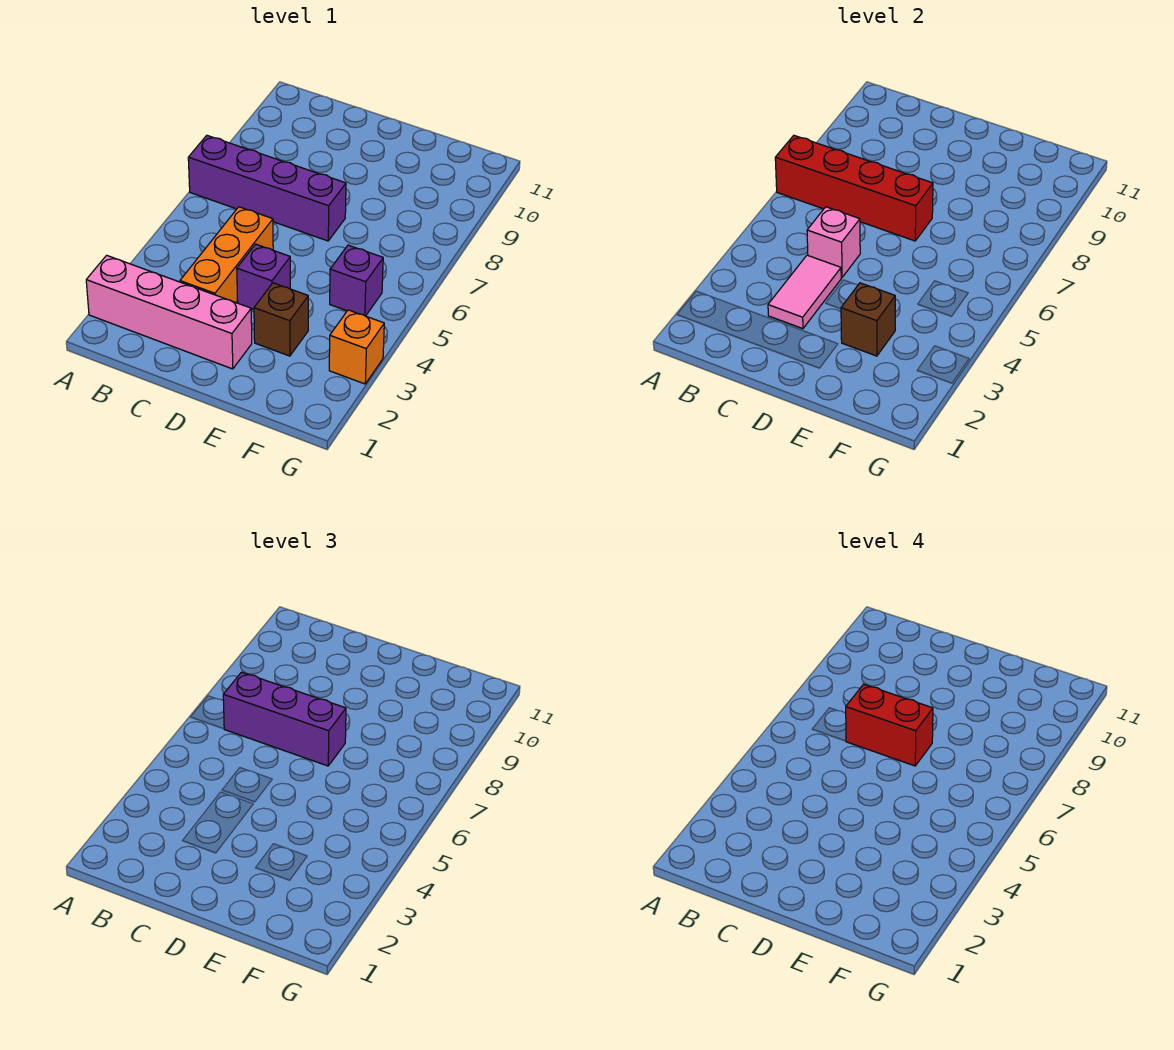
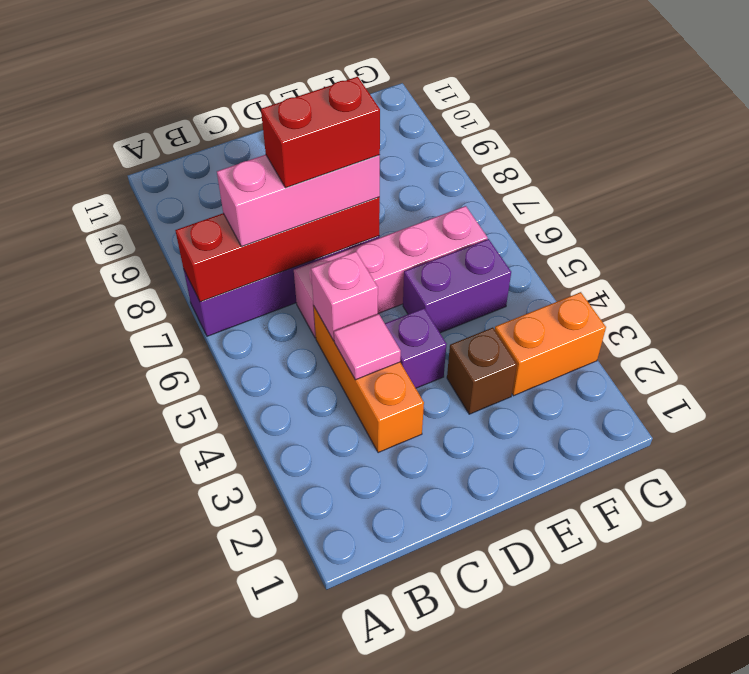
pink brick A2:D2 level 1 -> pink brick C6:F6 level 1
purple brick B7:D7 level 3 -> pink brick B7:D7 level 3
pink tile C3:C4 level 2 -> pink tile C4 level 2
brown brick E3 level 2 -> none
purple brick F5 level 1 -> purple brick E5:F5 level 1
orange brick G3 level 1 -> orange brick F3:G3 level 1

